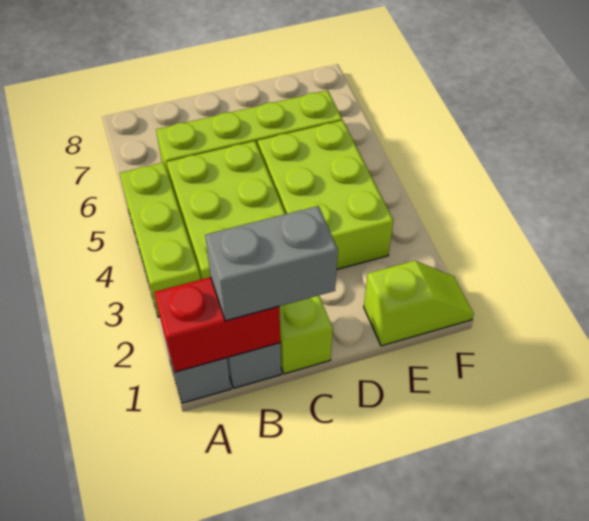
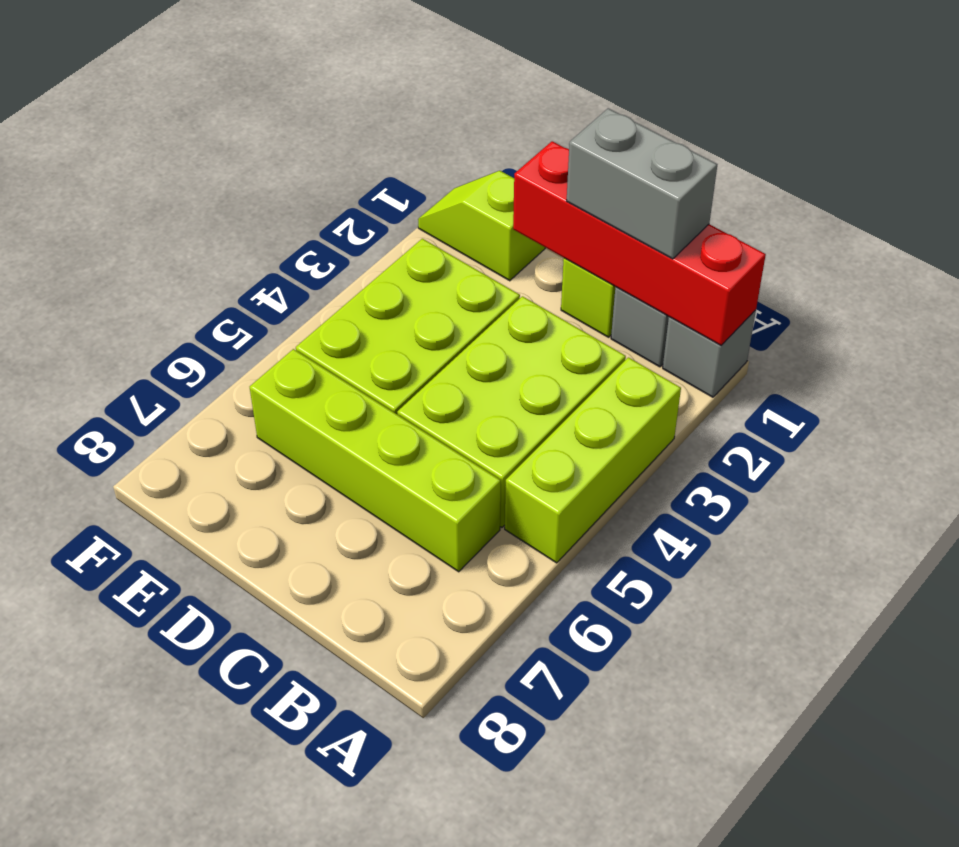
red brick A1:B1 level 2 -> red brick A1:D1 level 2

